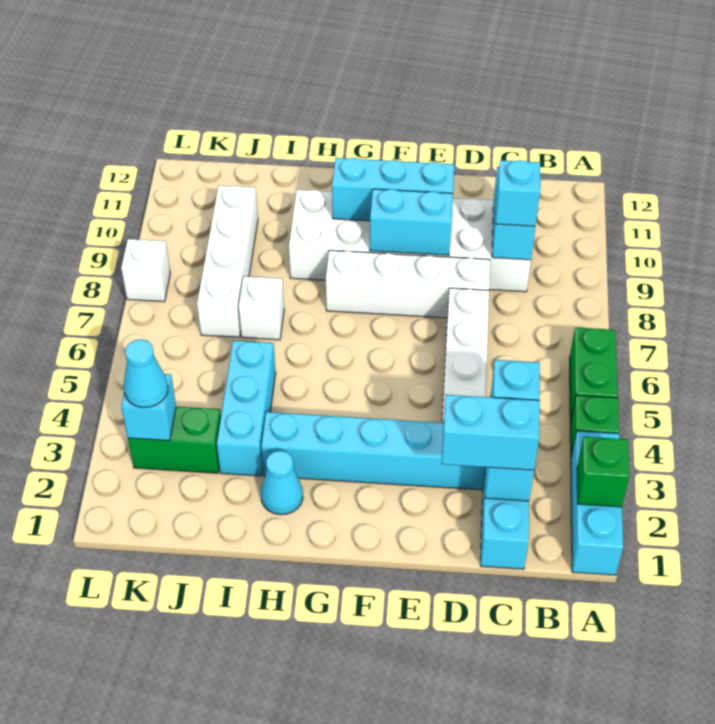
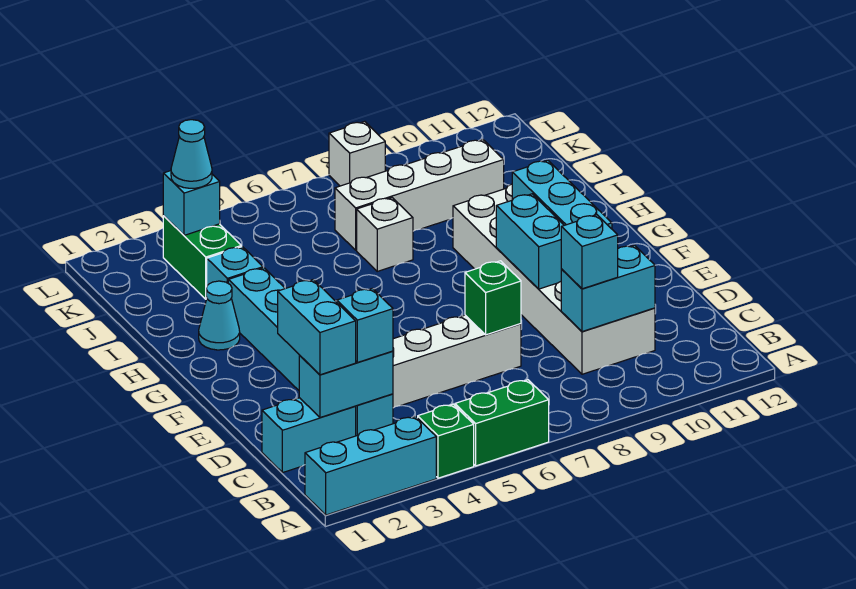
green brick A2 level 2 -> green brick D7 level 2
white brick D8:G8 level 1 -> none
cyan brick I3:I5 level 1 -> cyan brick I3 level 1

